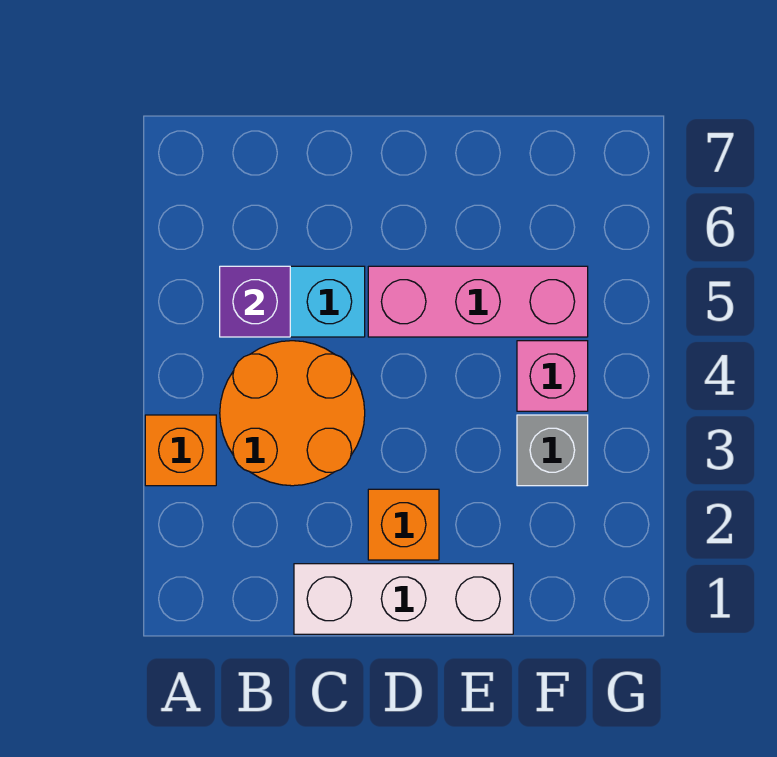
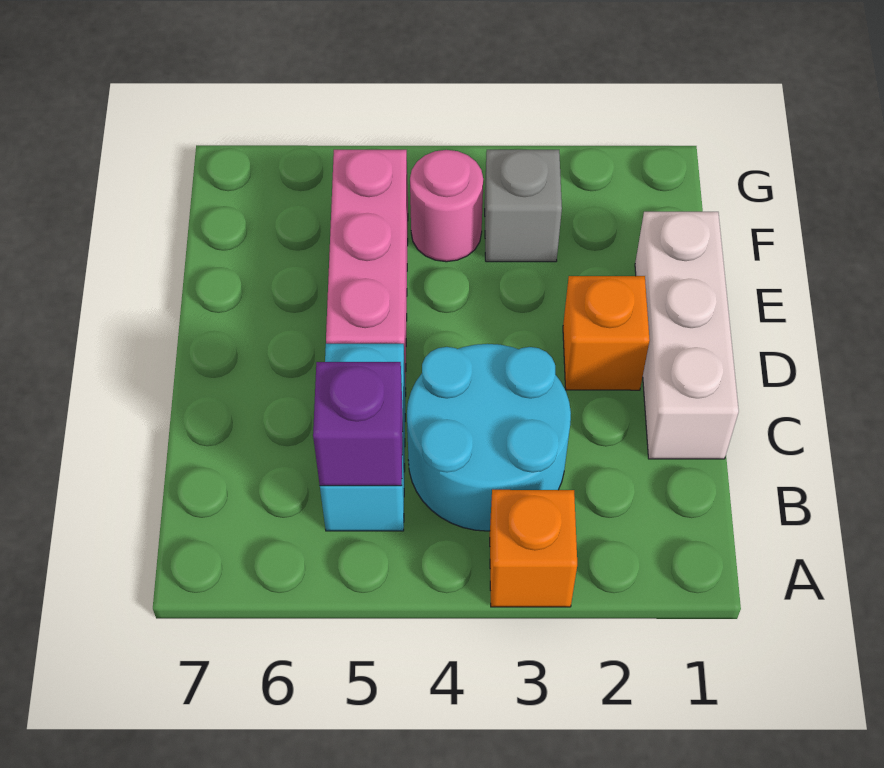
orange round brick B3:C4 level 1 -> cyan round brick B3:C4 level 1
pink brick F4 level 1 -> pink round brick F4 level 1

